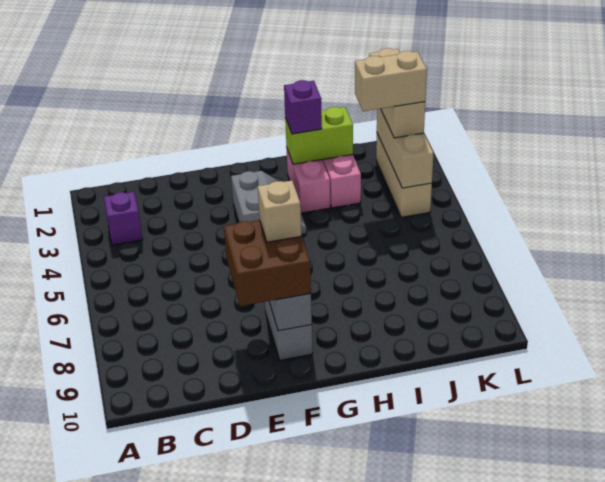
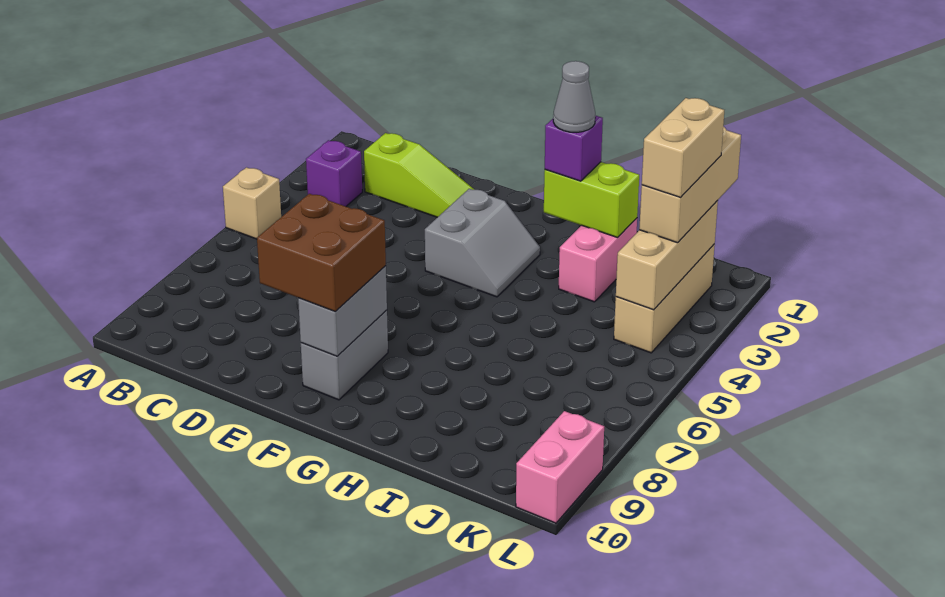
none -> lime slope C2:E2 level 1 top C
tan brick F8 level 4 -> tan brick A5 level 1
pink brick H2:H3 level 1 -> pink brick L9:L10 level 1
none -> grey cone H2 level 4
tan brick J3:K3 level 4 -> tan brick K2:K3 level 4

